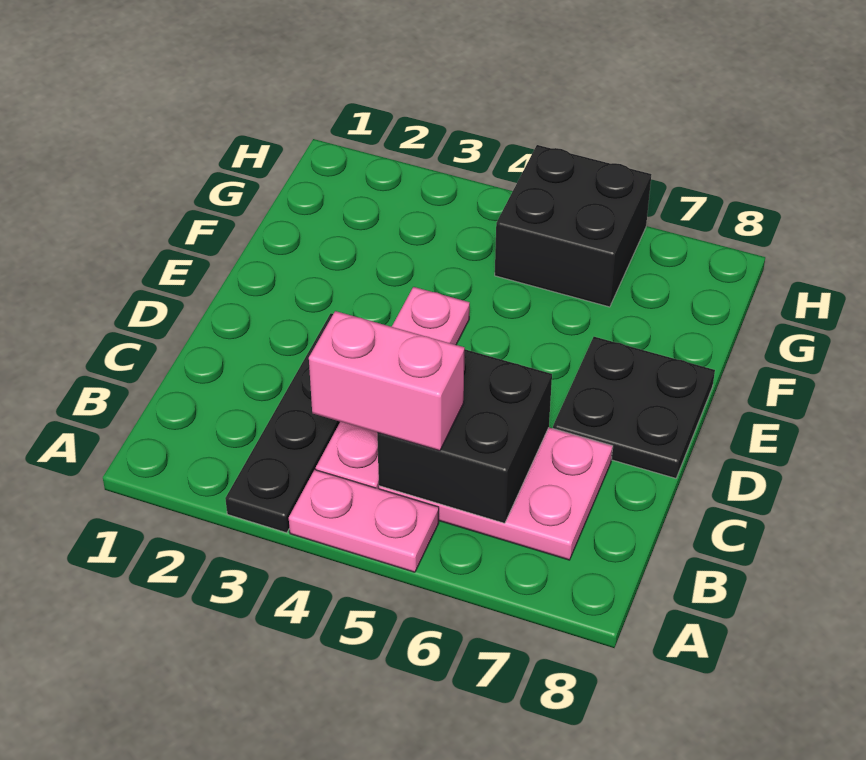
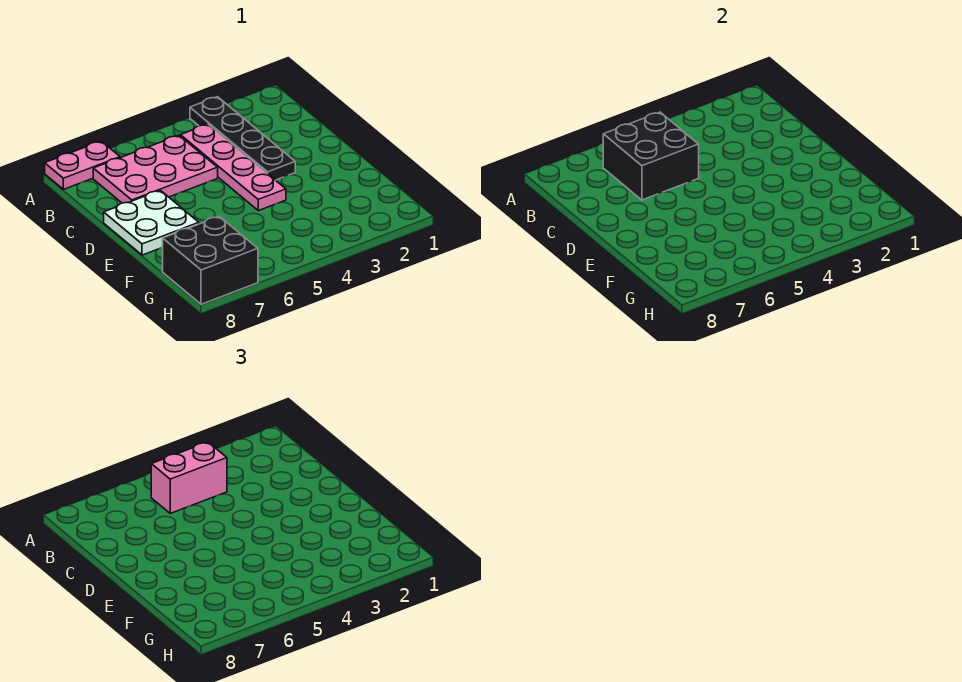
pink plate A4:A5 level 1 -> pink plate A7:A8 level 1
black plate D7:E8 level 1 -> white plate D7:E8 level 1
black brick G5:H6 level 1 -> black brick G7:H8 level 1

